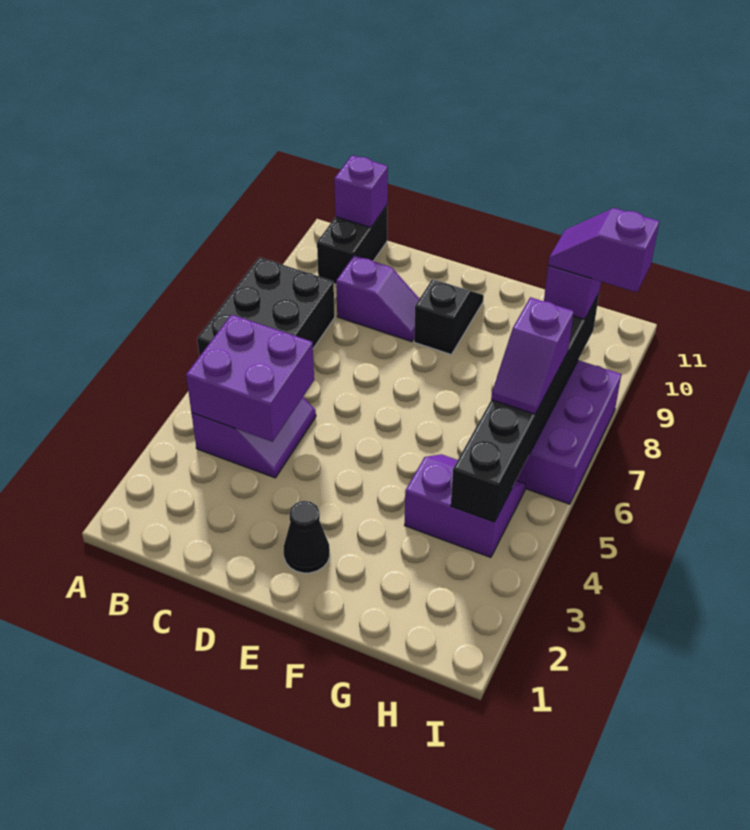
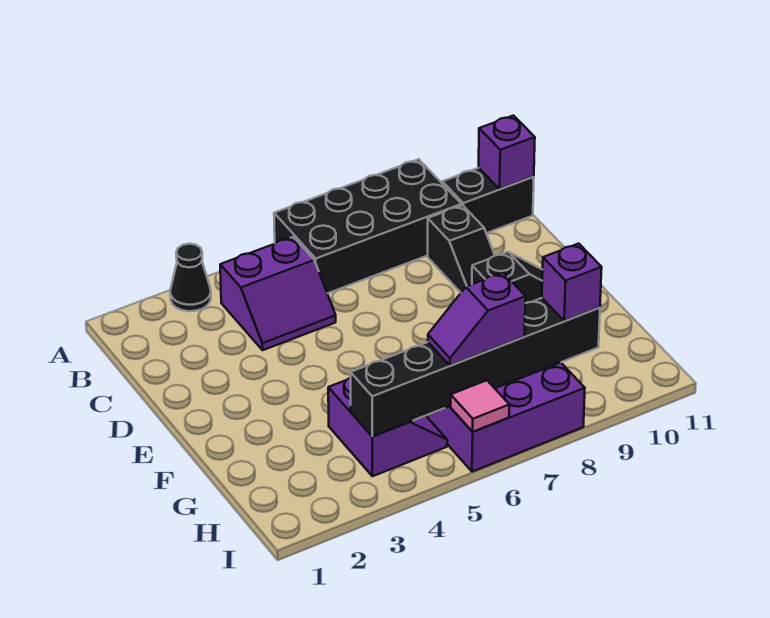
black brick A6:B8 level 1 -> black brick A6:B9 level 1
purple brick B4:C5 level 2 -> none
purple slope C9:D9 level 1 top C -> black slope C9:D9 level 1 top C
black cone E2 level 1 -> black cone A3 level 1
purple slope H9:I9 level 4 top I -> none
none -> pink tile I6 level 2

